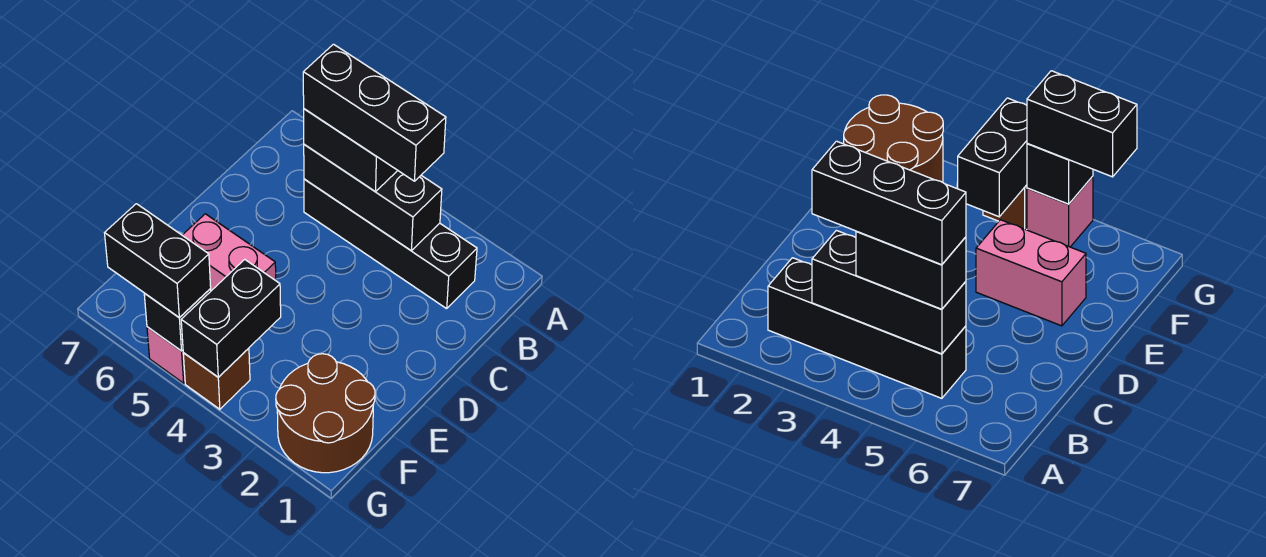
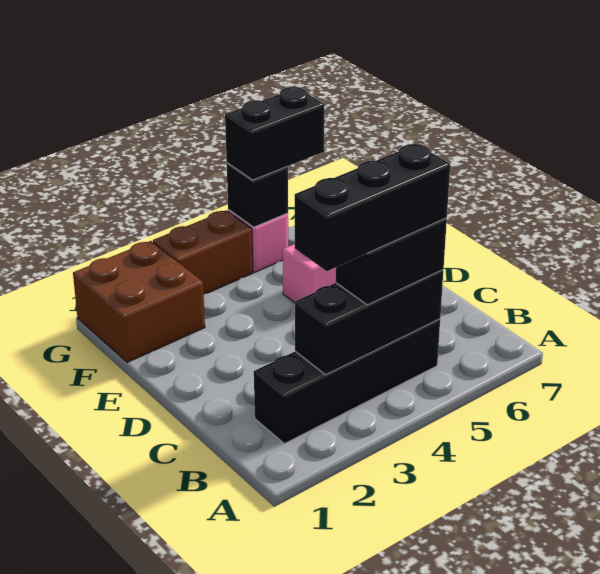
brown round brick F1:G2 level 1 -> brown brick F1:G2 level 1
black brick F4:G4 level 2 -> none
brown brick G4 level 1 -> brown brick G3:G4 level 1

